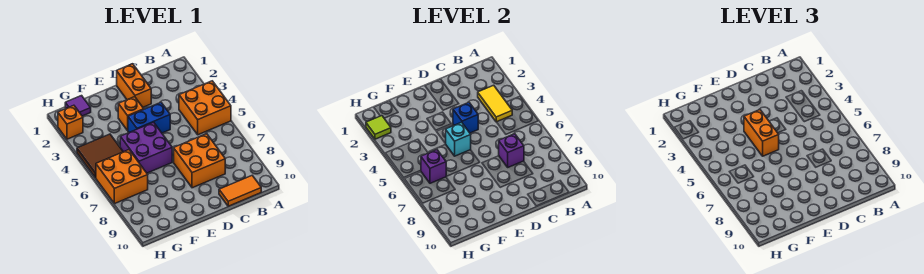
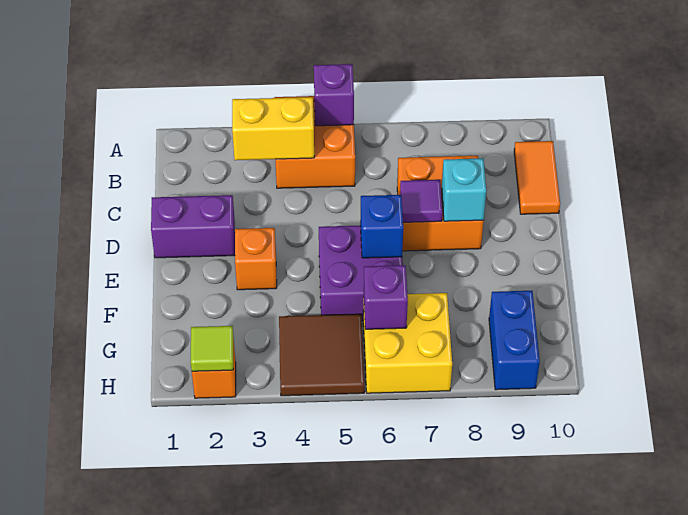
yellow tile B3:B4 level 2 -> yellow brick B3:B4 level 2
purple brick C7 level 2 -> purple brick A5 level 2
orange brick D1:D2 level 1 -> purple brick D1:D2 level 1
blue brick D4:E4 level 1 -> blue brick G9:H9 level 1
blue brick D4 level 2 -> blue brick E6 level 2
orange brick E4:E5 level 3 -> none
cyan brick E5 level 2 -> cyan brick D8 level 2
purple tile G1 level 1 -> purple tile D7 level 2
orange brick G6:H7 level 1 -> yellow brick G6:H7 level 1

